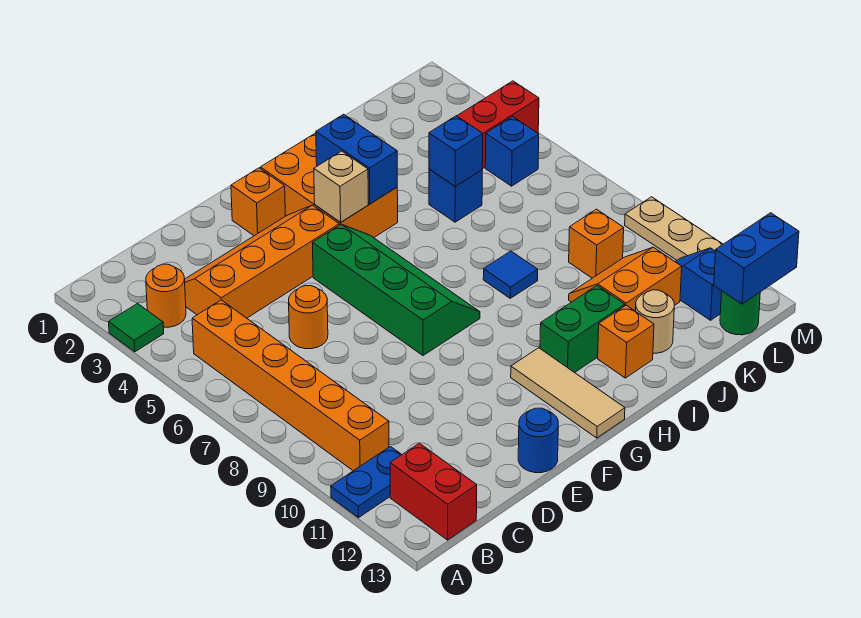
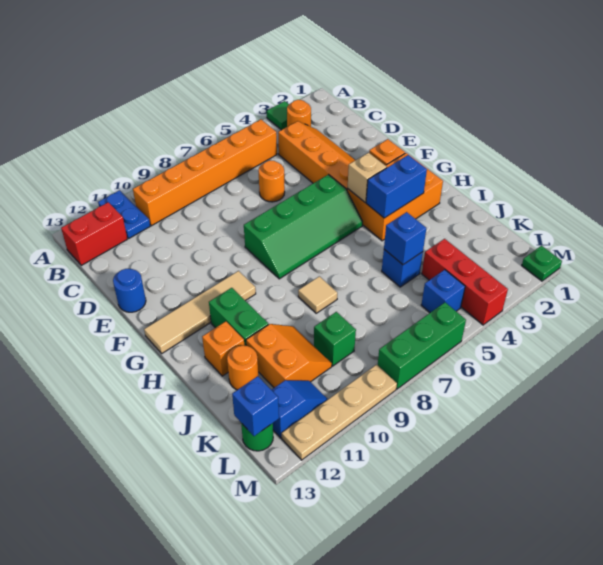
tan tile G11:G13 level 1 -> tan tile G10:G13 level 1
blue tile I8 level 1 -> tan tile I8 level 1
tan round brick J12 level 1 -> orange round brick J12 level 1
orange brick K9 level 1 -> green brick K9 level 1
blue brick L13:M13 level 2 -> blue brick L13 level 2
none -> green plate M1 level 1
none -> green brick M6:M8 level 1

